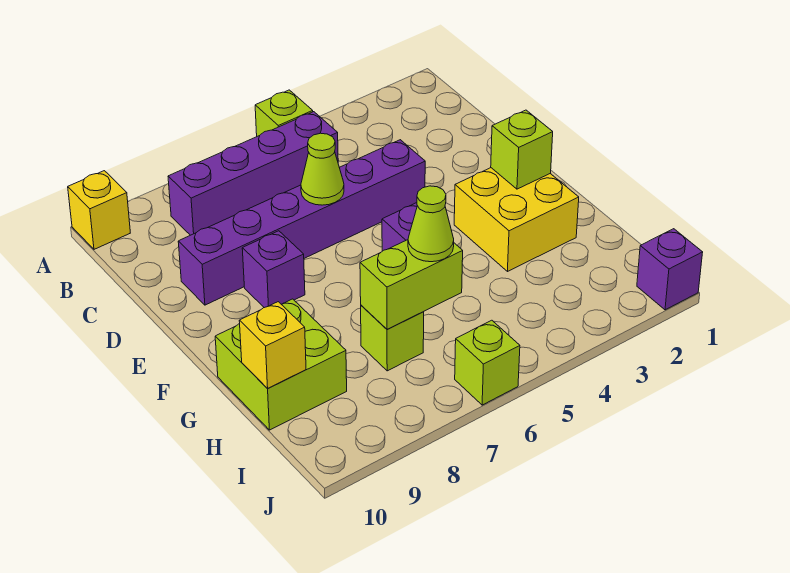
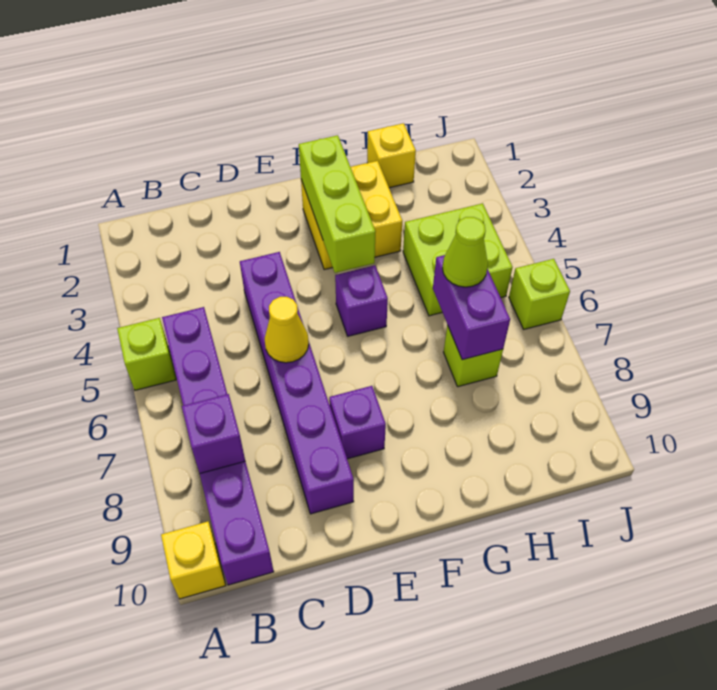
purple brick B5:B8 level 1 -> purple brick B5:B10 level 1
lime cone D6 level 2 -> yellow cone D6 level 2
lime brick F2 level 2 -> lime brick F2:F4 level 2
lime brick G9:H10 level 1 -> lime brick H4:I5 level 1
lime brick H6:H7 level 2 -> purple brick H6:H7 level 2
yellow brick H10 level 2 -> yellow brick H1 level 1
purple brick J1 level 1 -> purple brick B8 level 2

